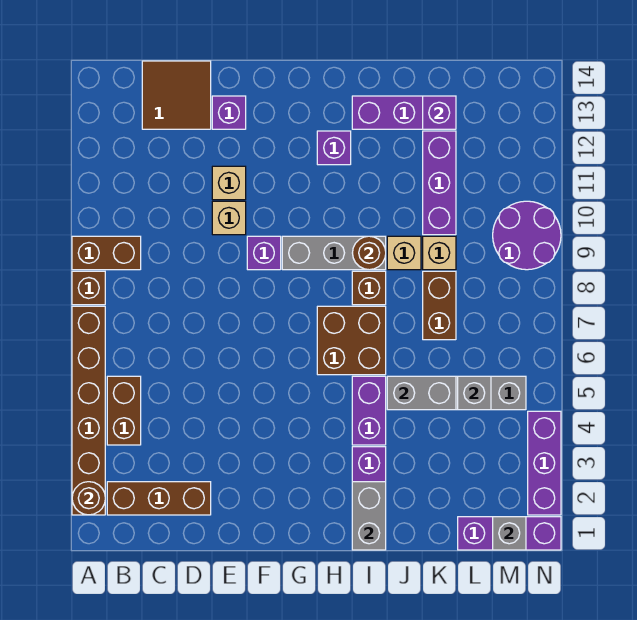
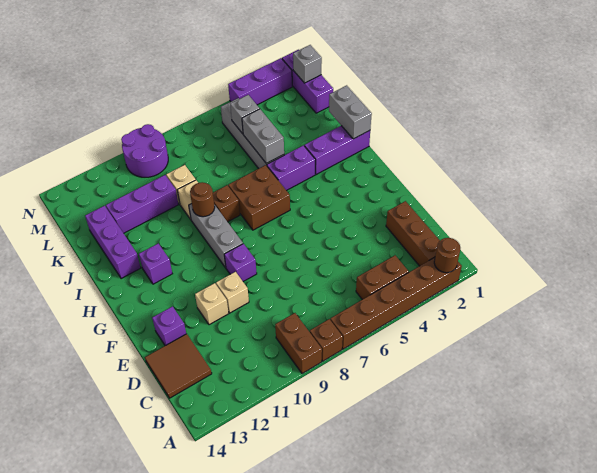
grey brick I1:I2 level 2 -> grey brick I1:J1 level 2
brown brick K7:K8 level 1 -> none
purple brick K13 level 2 -> none

